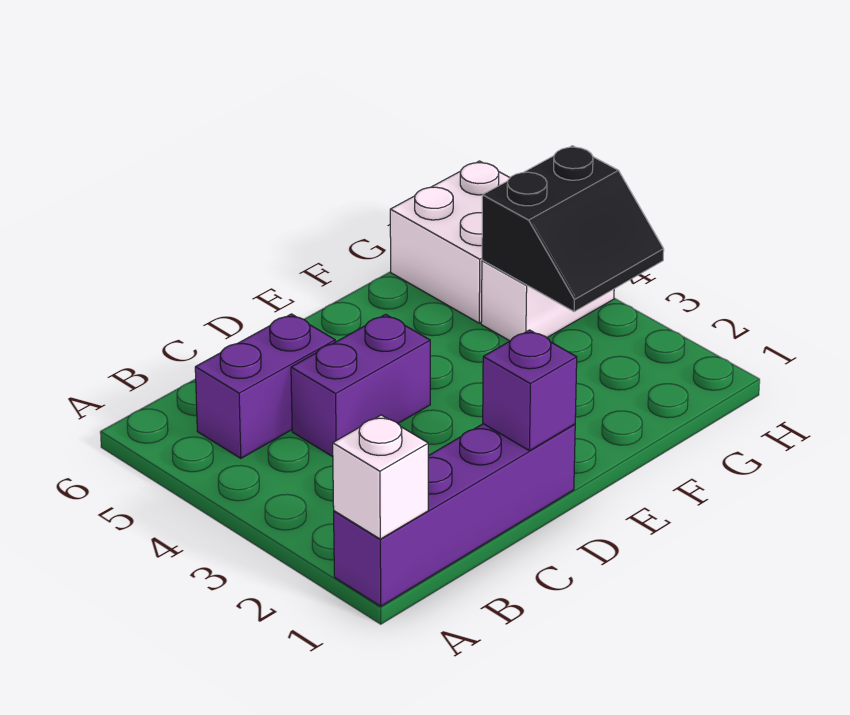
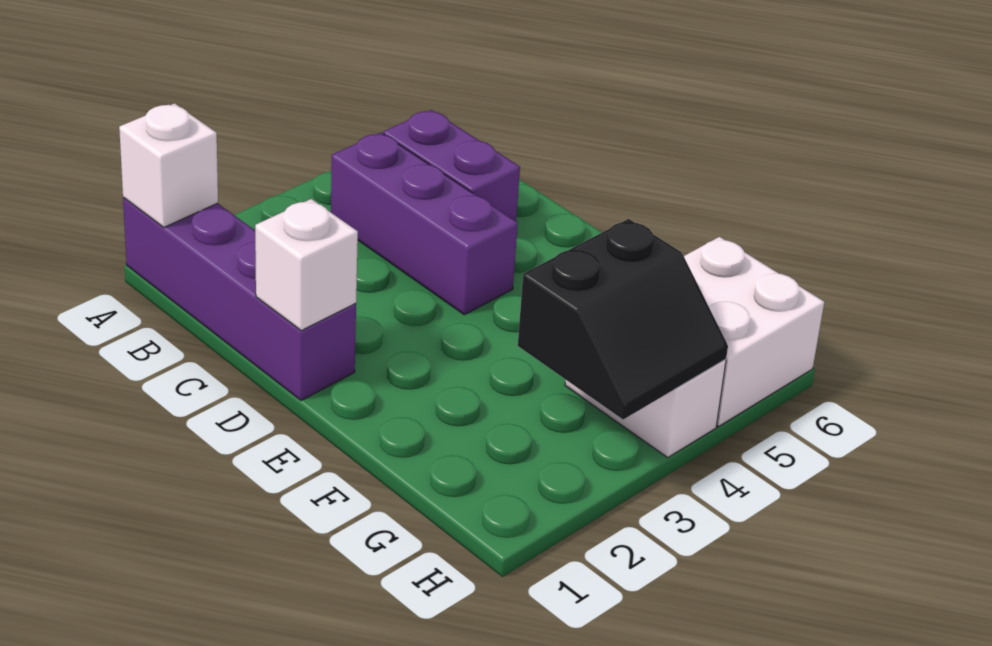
purple brick C4:D4 level 1 -> purple brick B4:D4 level 1
purple brick D1 level 2 -> white brick D1 level 2
black slope G3:H4 level 2 top 4 -> black slope G3:H4 level 2 top G

